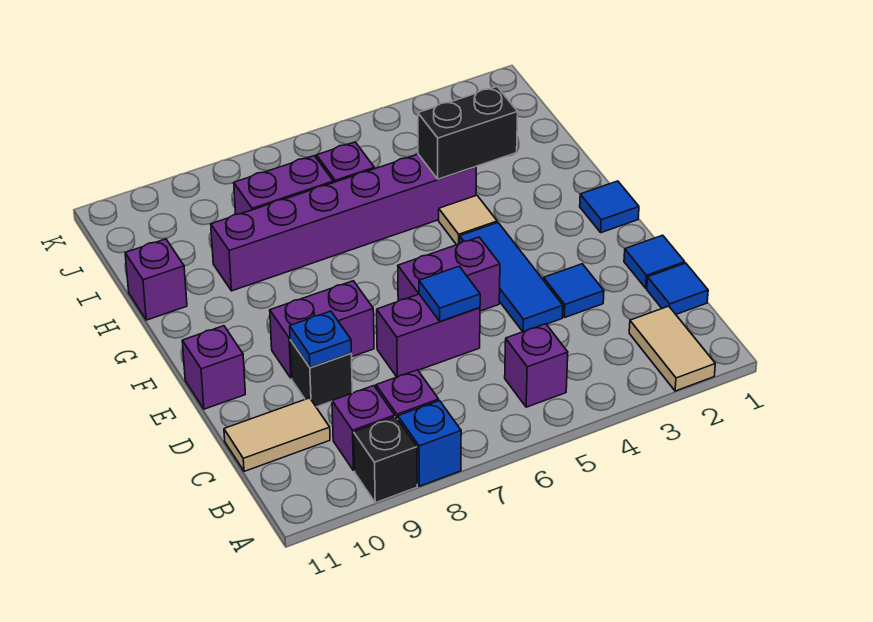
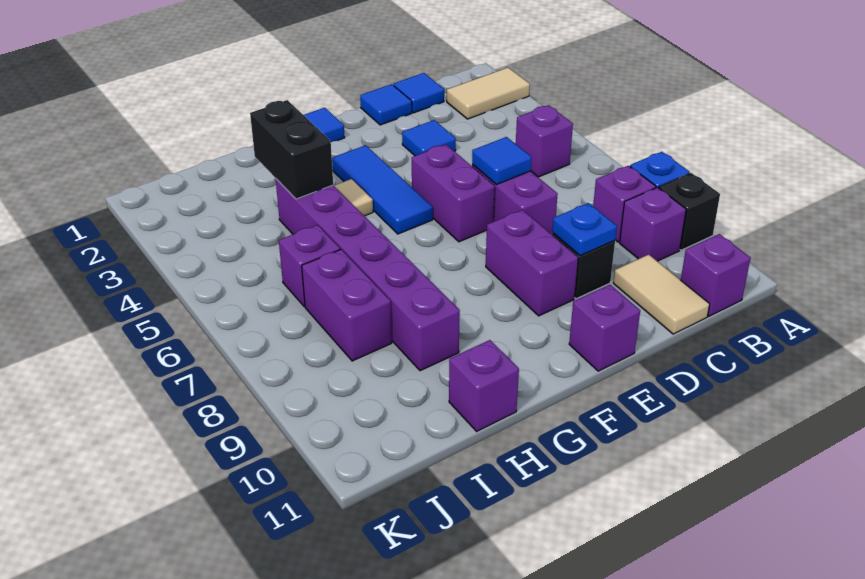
none -> purple brick B11 level 1
blue tile D4:F4 level 1 -> blue tile F3:F5 level 1

